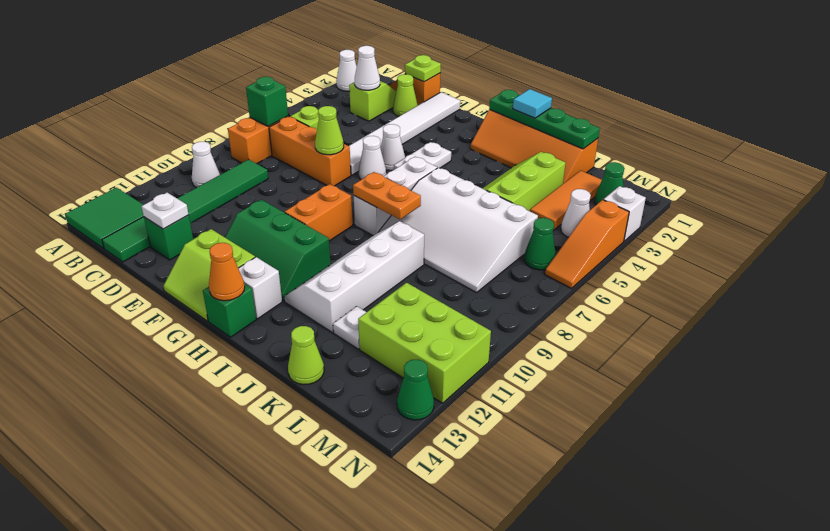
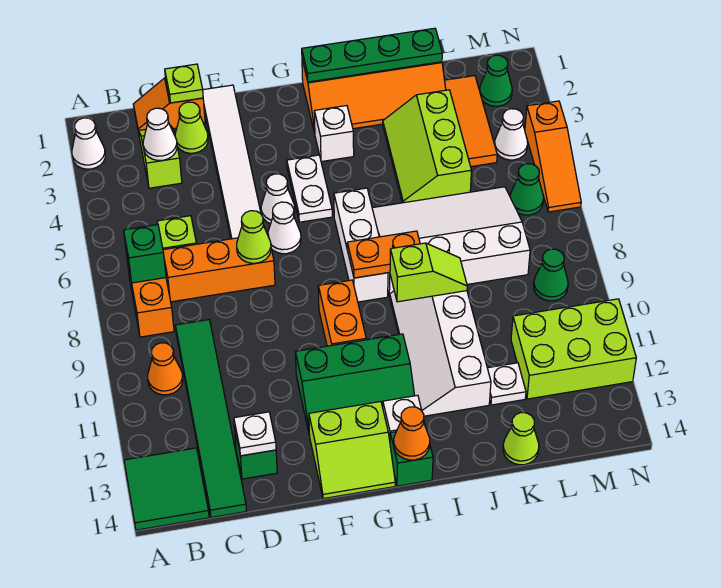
white cone B10 level 1 -> orange cone B10 level 1
cyan tile I1 level 3 -> none
white slope I6:L8 level 1 top 6 -> white slope I6:L8 level 1 top 8
none -> lime slope I9:J9 level 2 top I
white brick N3 level 1 -> white brick H3 level 1
green cone N13 level 1 -> green cone M9 level 1

